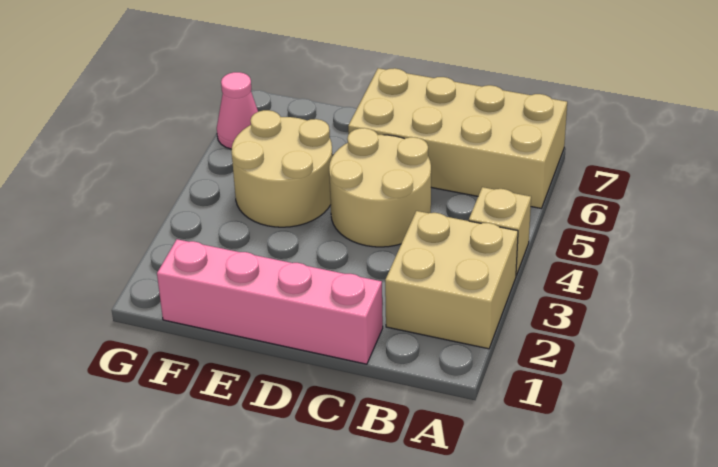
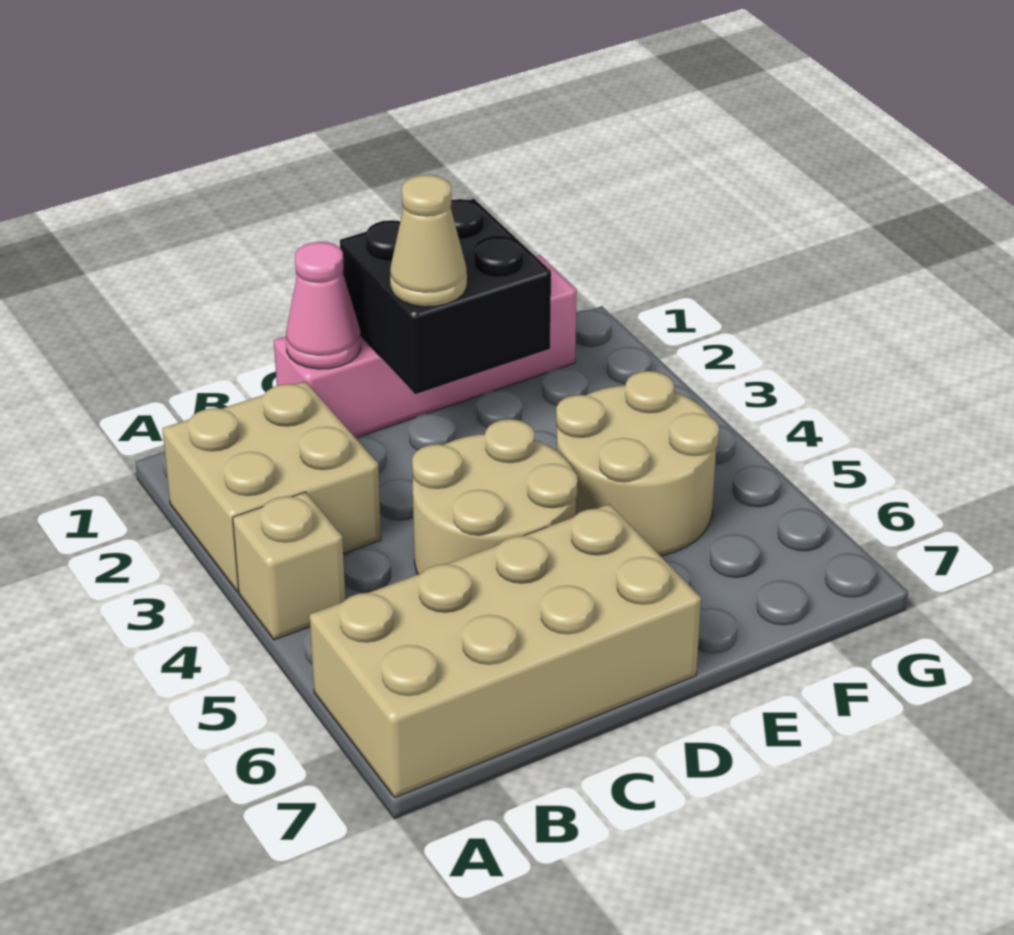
none -> black brick D1:E2 level 2
none -> tan cone D2 level 3
pink cone G6 level 1 -> pink cone C1 level 2

